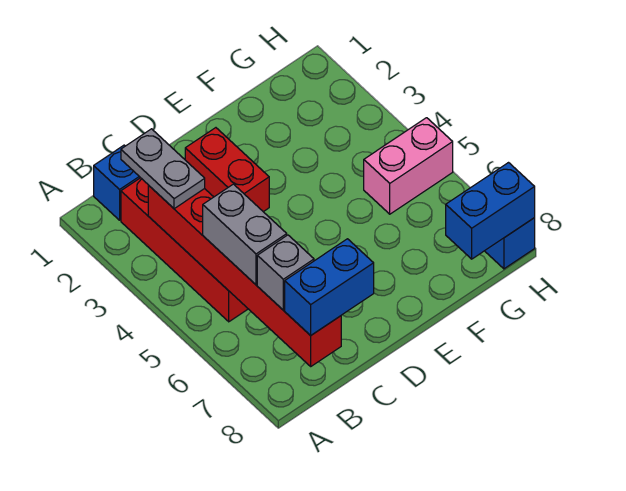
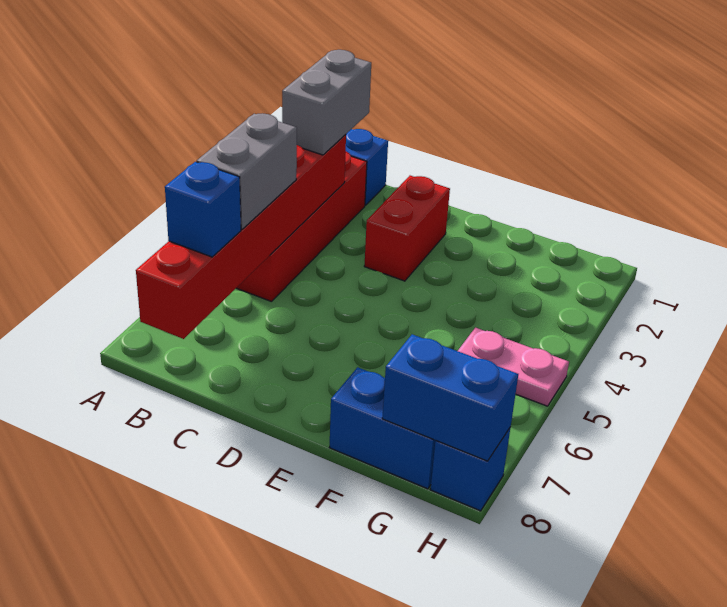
grey plate B2:B3 level 3 -> grey brick B2:B3 level 3
grey brick B7 level 3 -> blue brick B7 level 3
blue brick B8:C8 level 3 -> blue brick F8:G8 level 1
pink brick G5:H5 level 1 -> pink plate G5:H5 level 1

